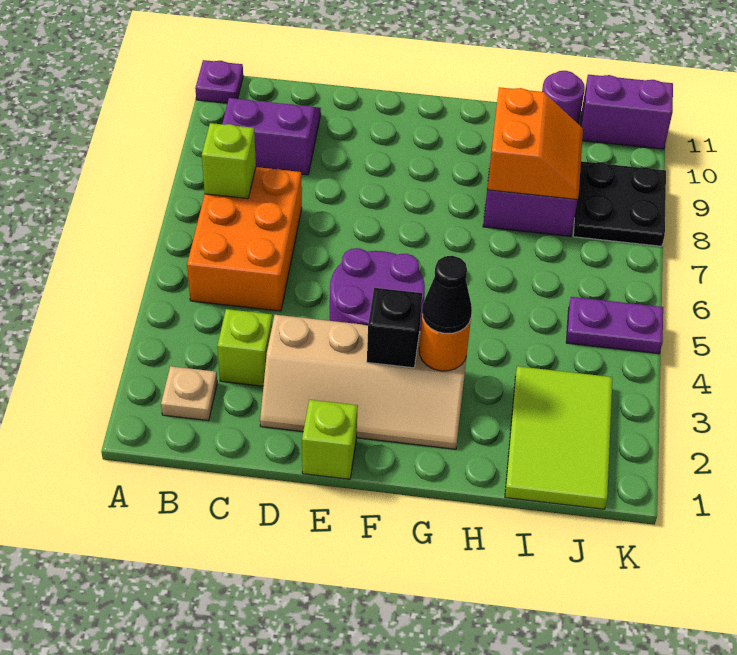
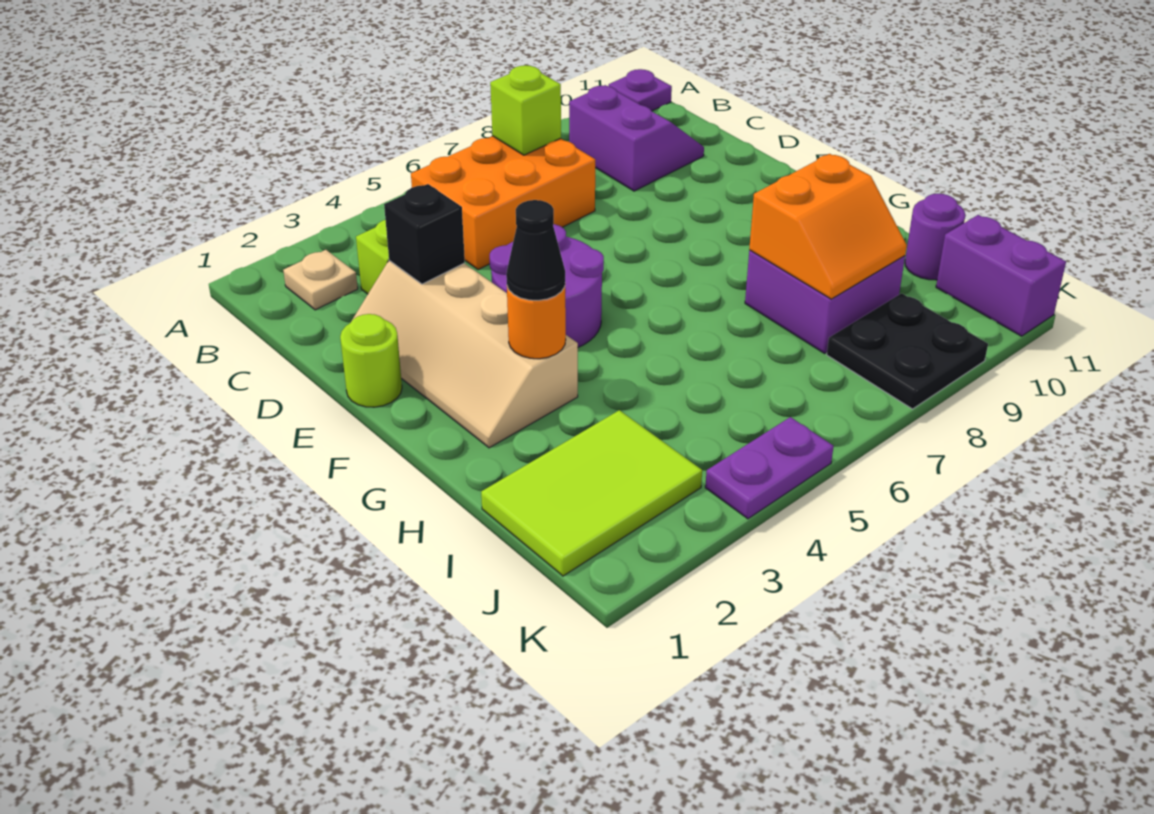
lime brick E1 level 1 -> lime round brick E1 level 1
black brick F3 level 2 -> black brick D3 level 2
purple plate J5:K5 level 1 -> purple plate K4:K5 level 1

